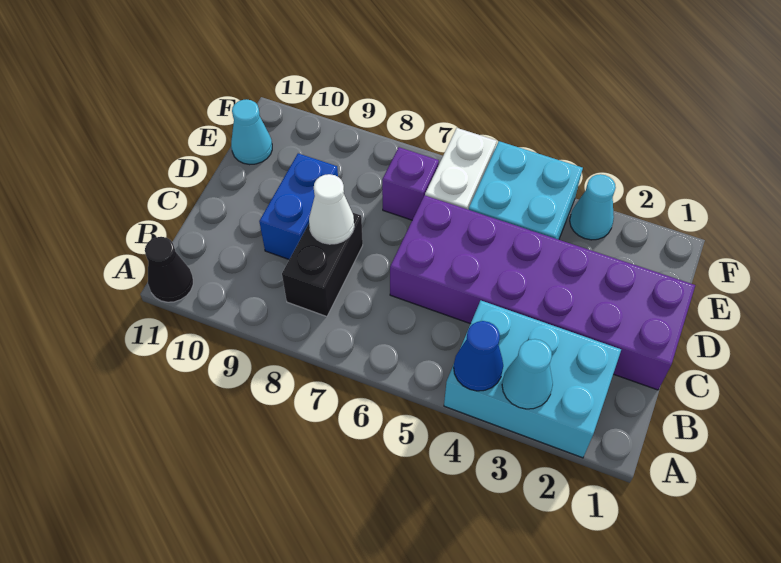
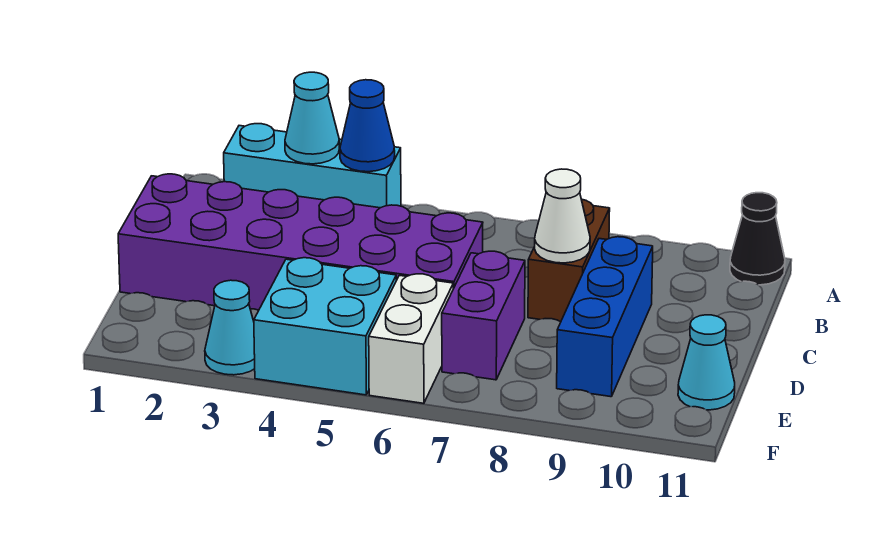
cyan brick A2:B4 level 1 -> cyan brick A2:A4 level 1
black brick B8:C8 level 1 -> brown brick B8:C8 level 1
blue brick C9:D9 level 1 -> blue brick C9:E9 level 1
purple brick E7 level 1 -> purple brick D7:E7 level 1

